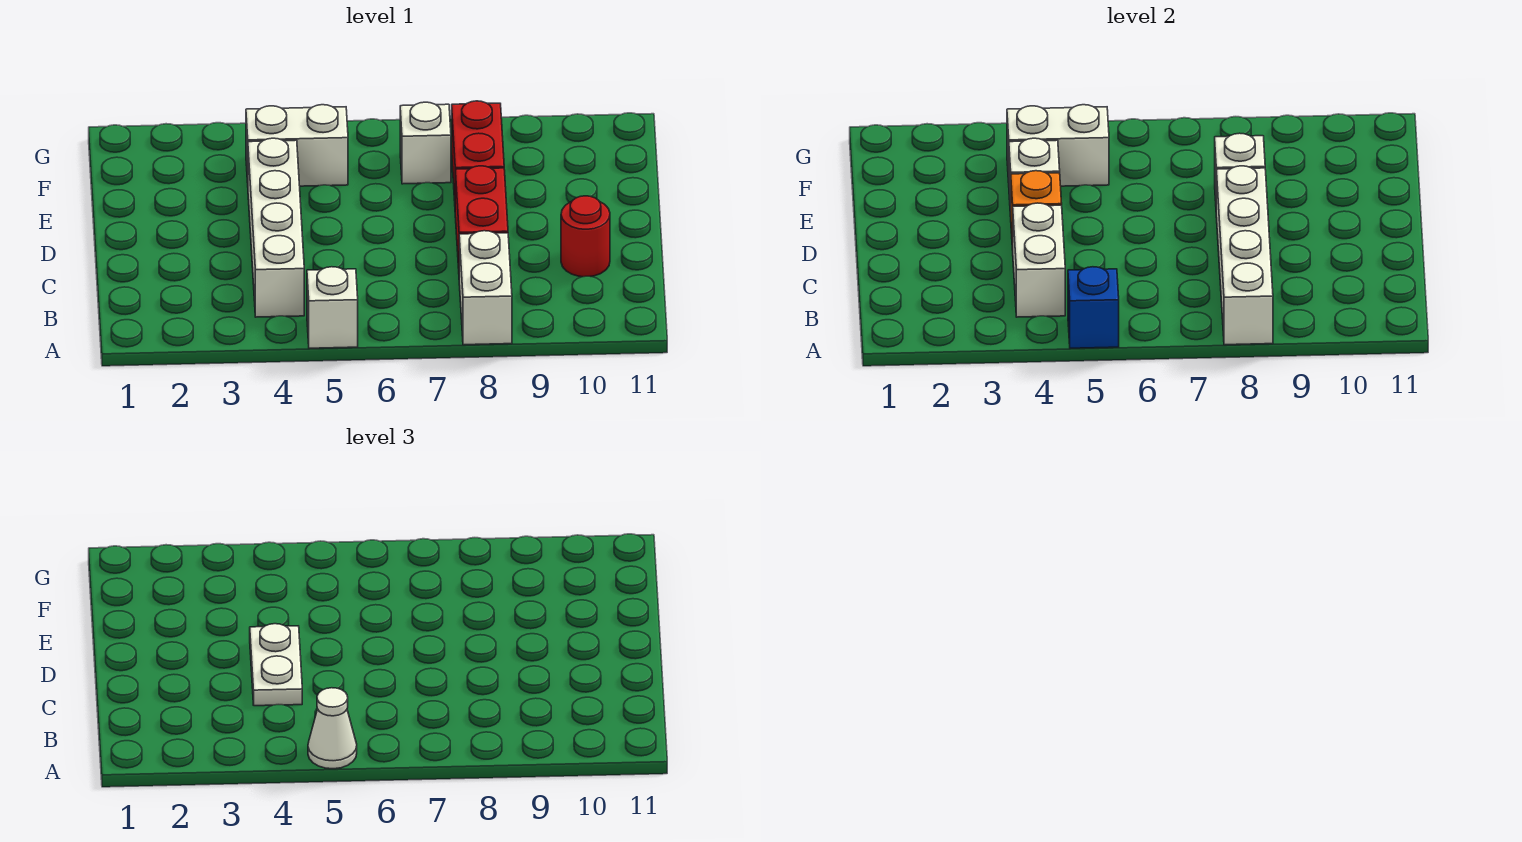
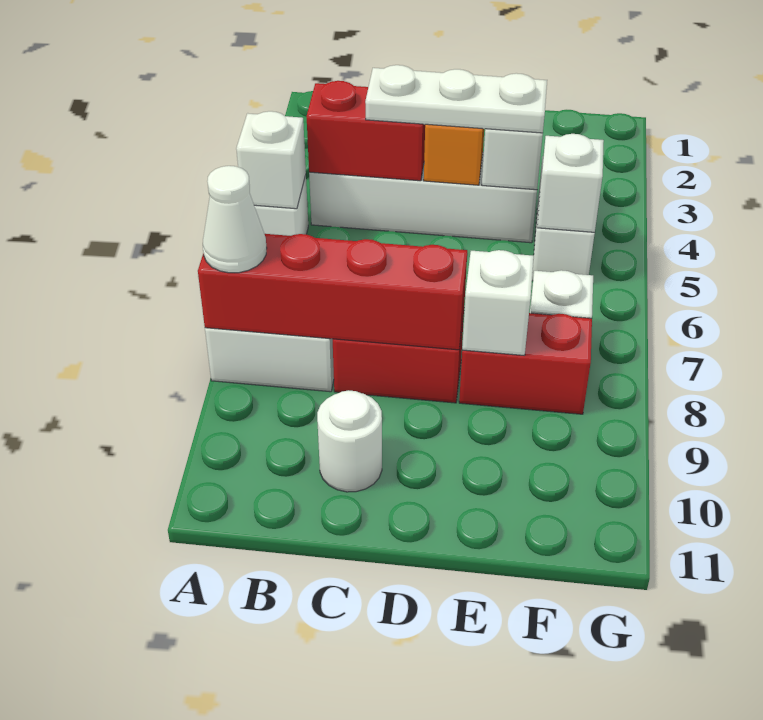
blue brick A5 level 2 -> white brick A5 level 2
white cone A5 level 3 -> white cone A8 level 3
white brick A8:D8 level 2 -> red brick A8:D8 level 2
white brick B4:C4 level 2 -> red brick B4:C4 level 2
white plate C4:D4 level 3 -> white plate C4:E4 level 3
red round brick C10 level 1 -> white round brick C10 level 1
white brick F4:F5 level 2 -> white brick F5 level 2

